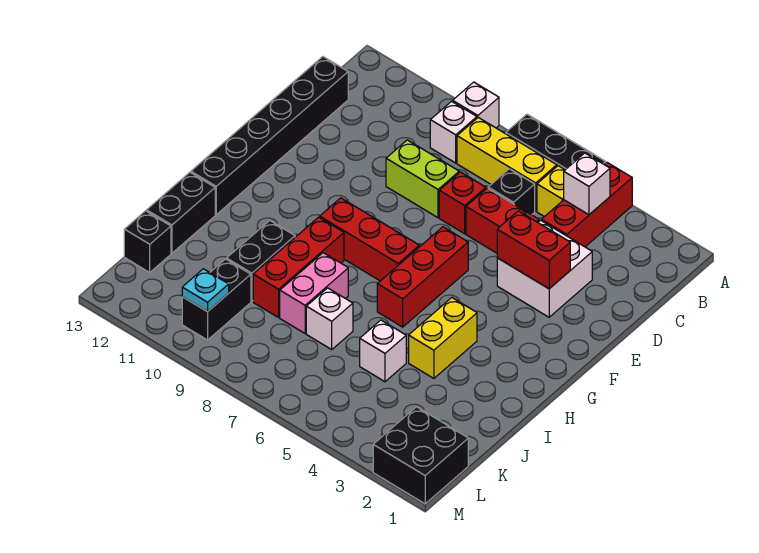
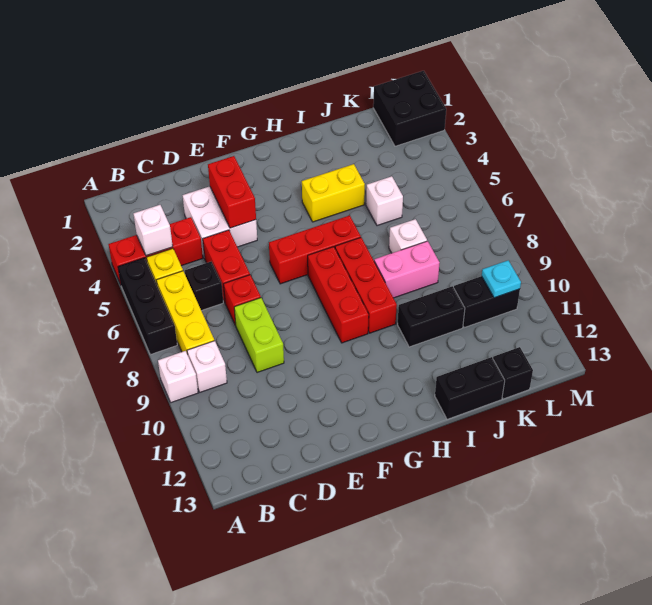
black brick C13:H13 level 1 -> none
red brick H9:J9 level 1 -> red brick H7:H9 level 1

